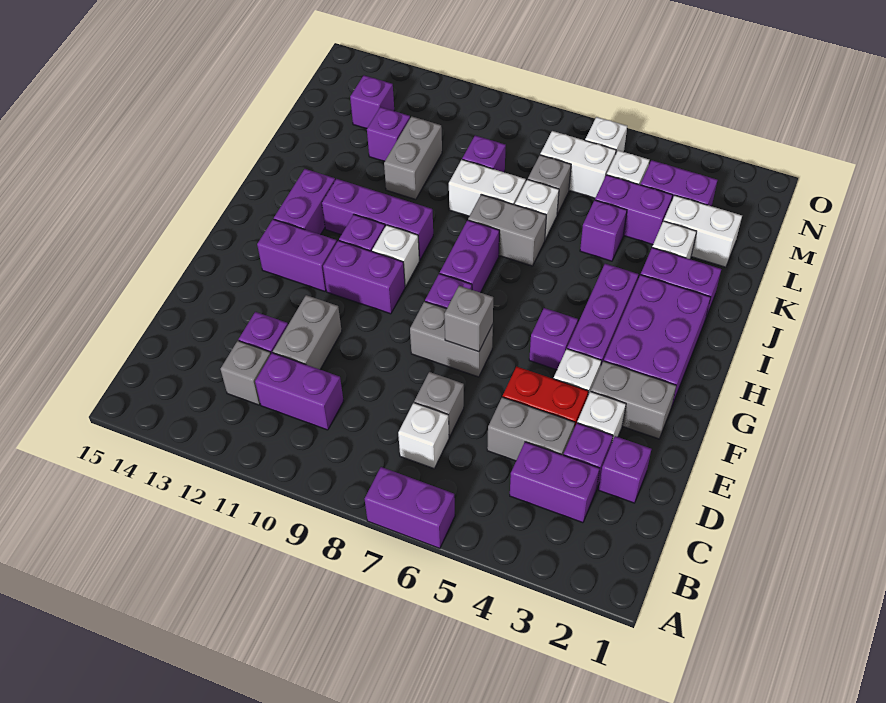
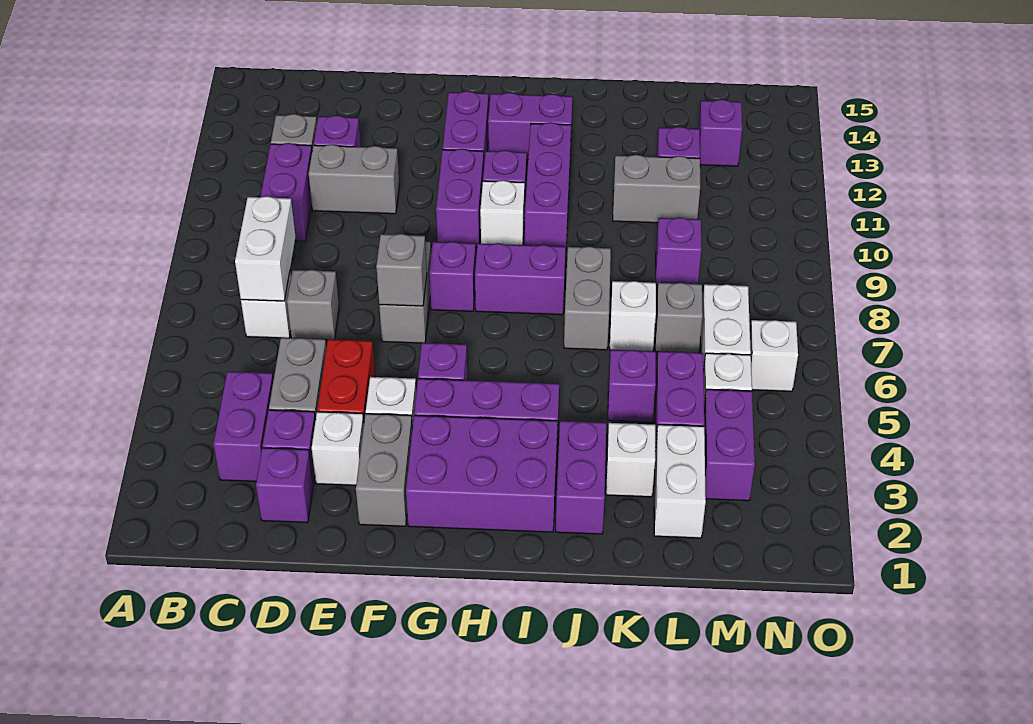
purple brick A6:A7 level 1 -> none
white brick K8:K9 level 1 -> white brick C7:C8 level 2

